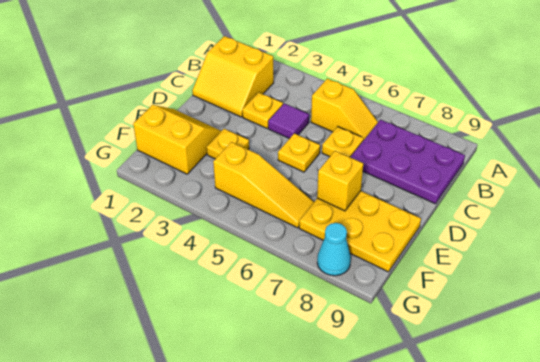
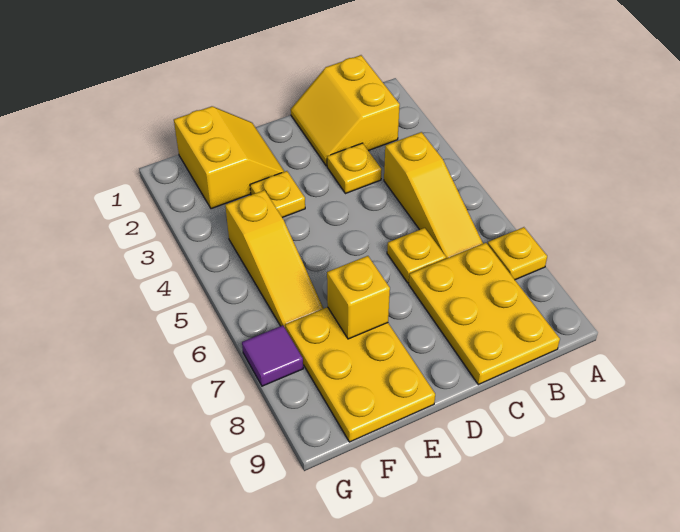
yellow slope B5:B6 level 1 top 5 -> yellow slope B4:B6 level 1 top 4
purple plate B7:C9 level 1 -> yellow plate B7:C9 level 1
purple tile C4 level 1 -> purple tile G7 level 1
yellow plate D5 level 1 -> yellow plate A7 level 1
cyan cone G8 level 1 -> none

